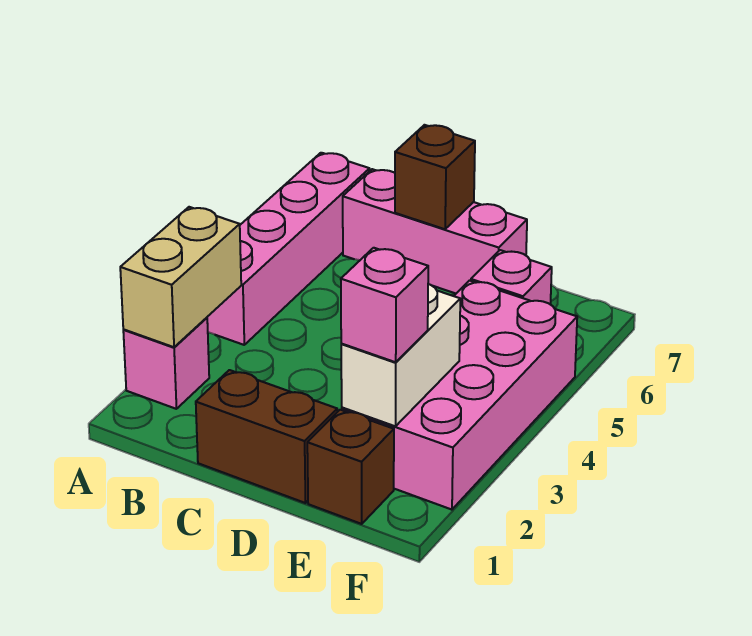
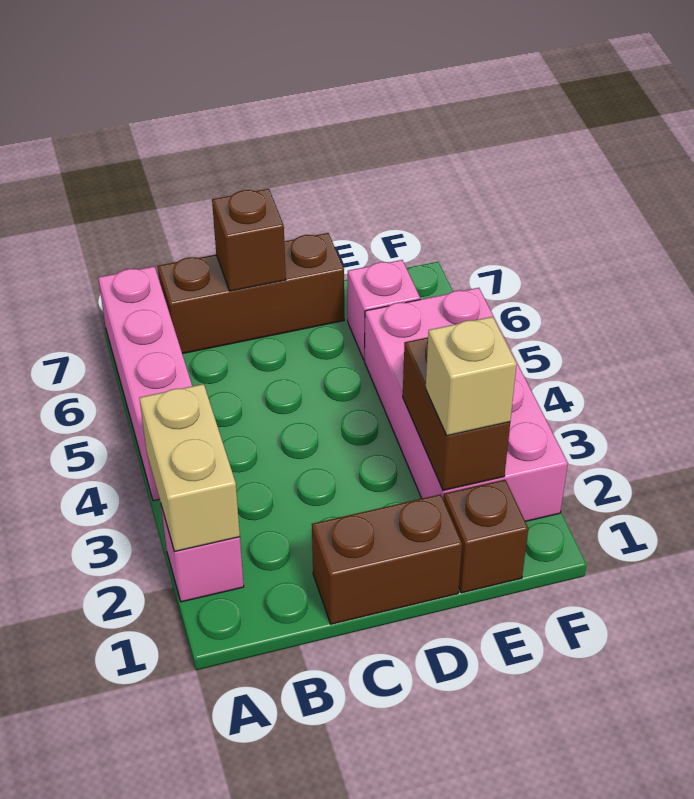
pink brick B7:D7 level 1 -> brown brick B7:D7 level 1
white brick E2:E3 level 2 -> brown brick E2:E3 level 2
pink brick E2 level 3 -> tan brick E2 level 3

